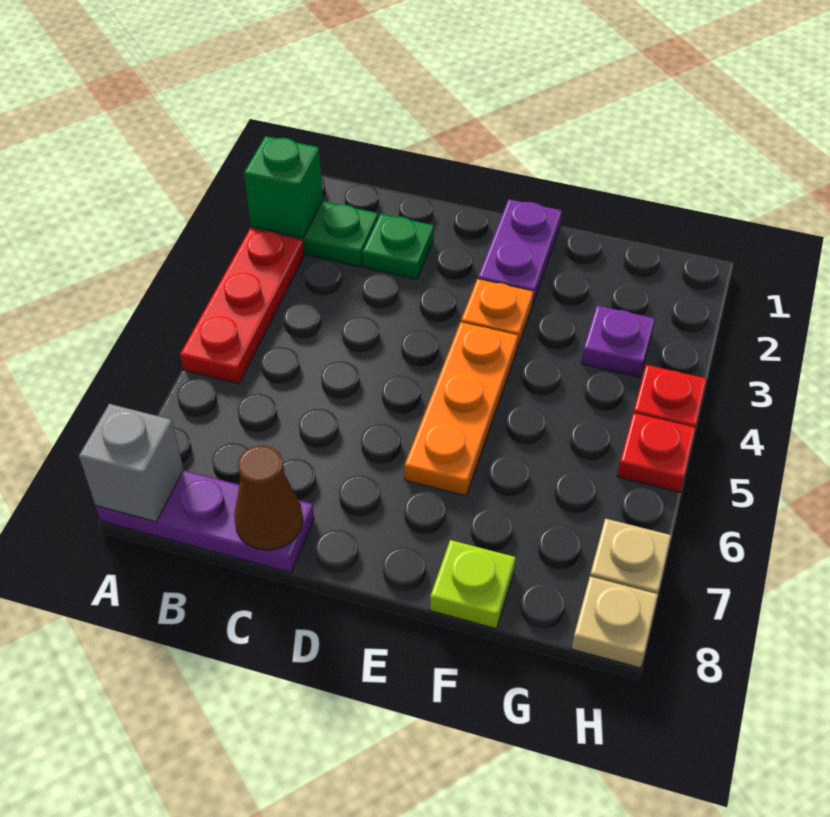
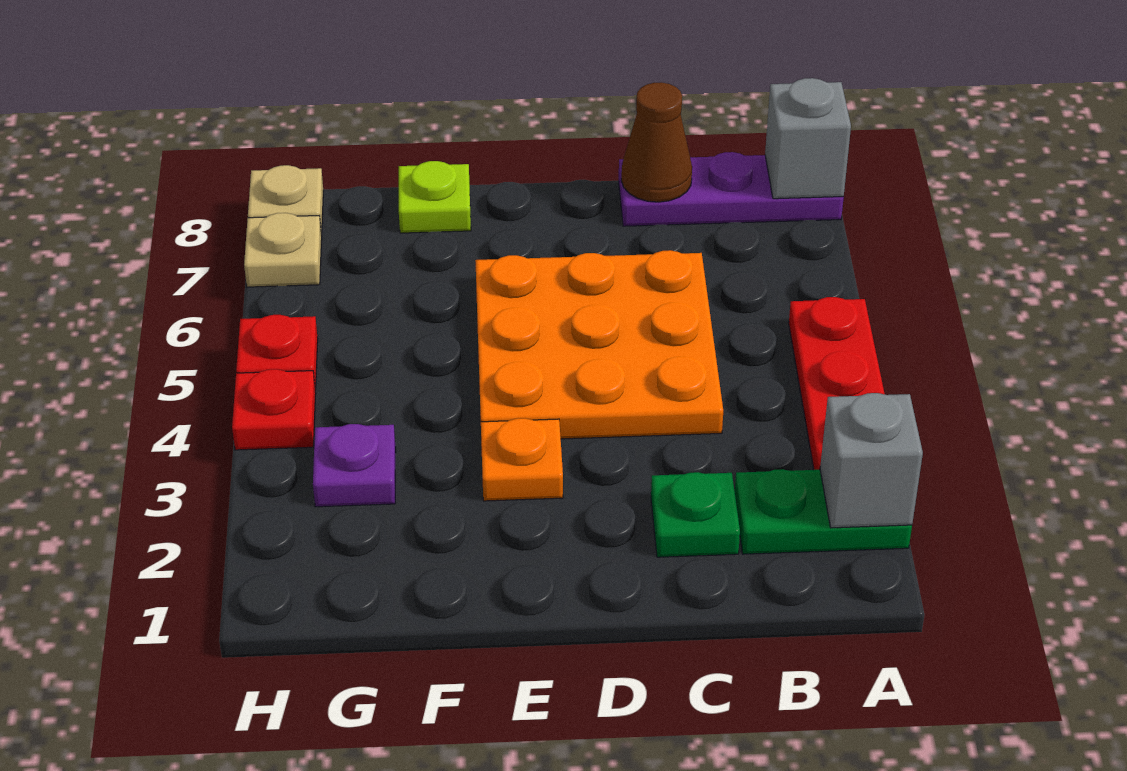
green brick A2 level 2 -> grey brick A2 level 2
purple plate E1:E2 level 1 -> none
orange plate E4:E6 level 1 -> orange plate C4:E6 level 1

